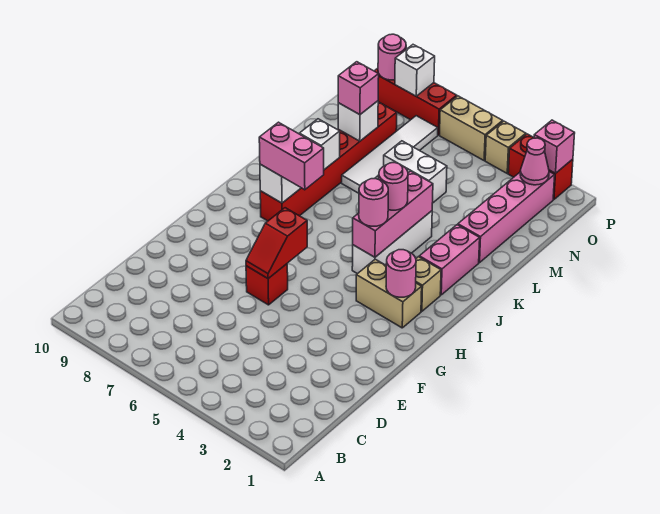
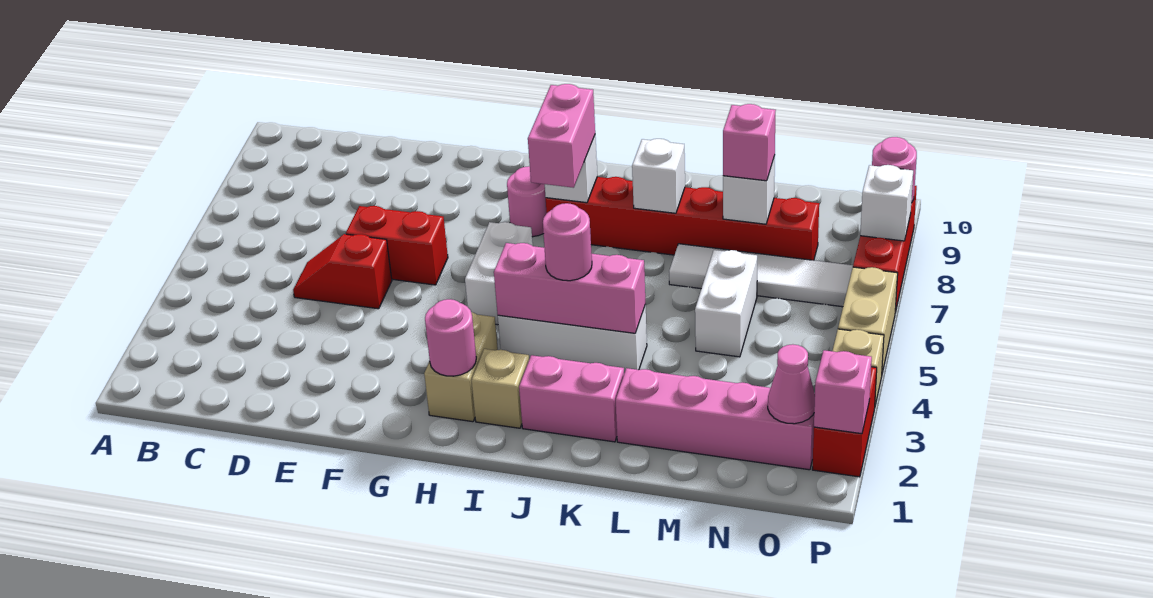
red brick F6 level 1 -> red brick E6:F6 level 1
red slope F6:G6 level 2 top G -> red slope D5:E5 level 1 top E
none -> white brick H5:H6 level 1
pink round brick I4 level 3 -> pink round brick H8 level 1

